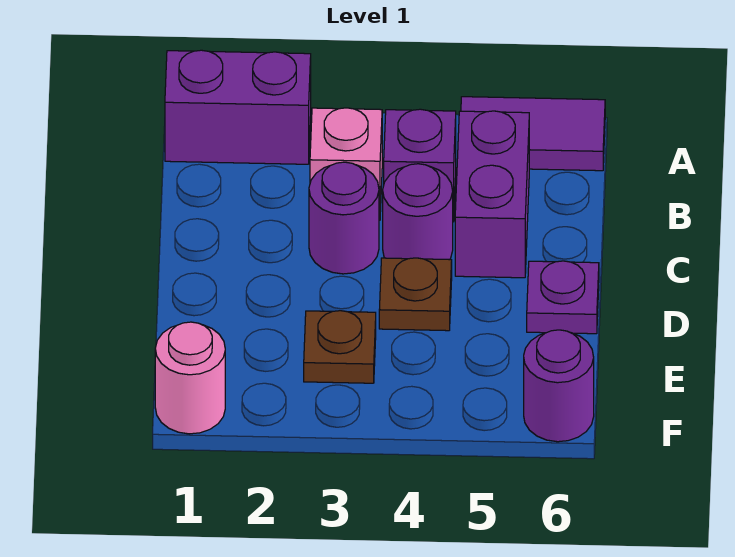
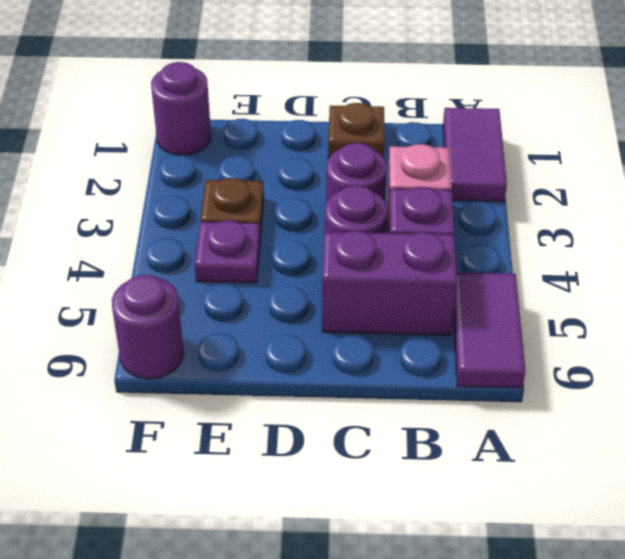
purple brick A1:A2 level 1 -> purple tile A1:A2 level 1
brown plate D4 level 1 -> brown plate C1 level 1
purple plate D6 level 1 -> purple plate E4 level 1
pink round brick F1 level 1 -> purple round brick F1 level 1

